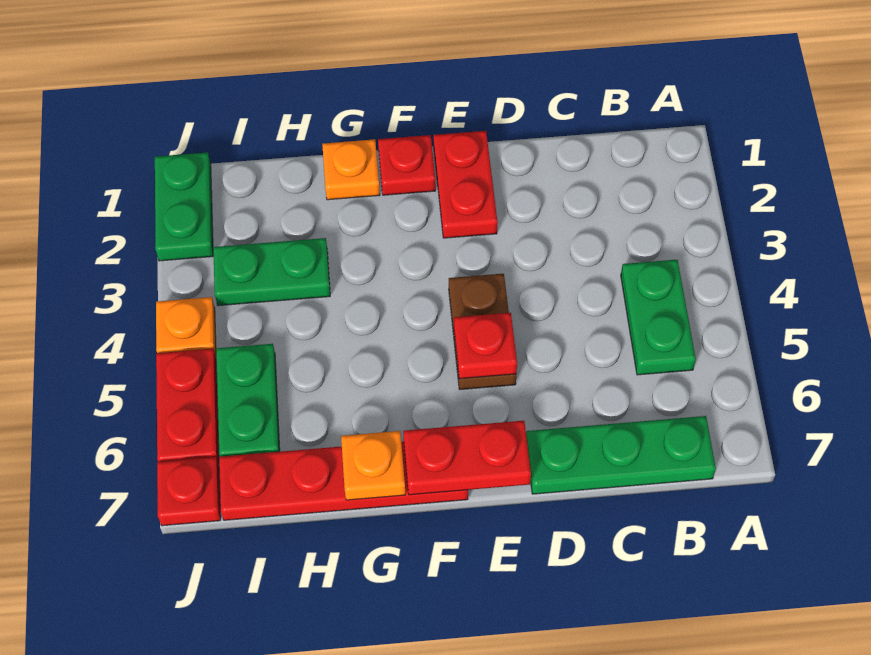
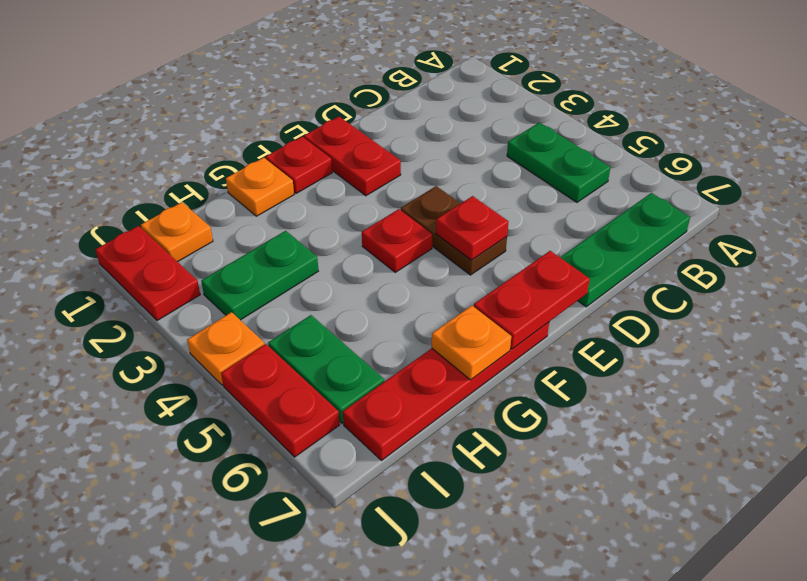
none -> orange plate I1 level 1
green plate J1:J2 level 1 -> red plate J1:J2 level 1
red plate J7 level 1 -> red plate F4 level 1

